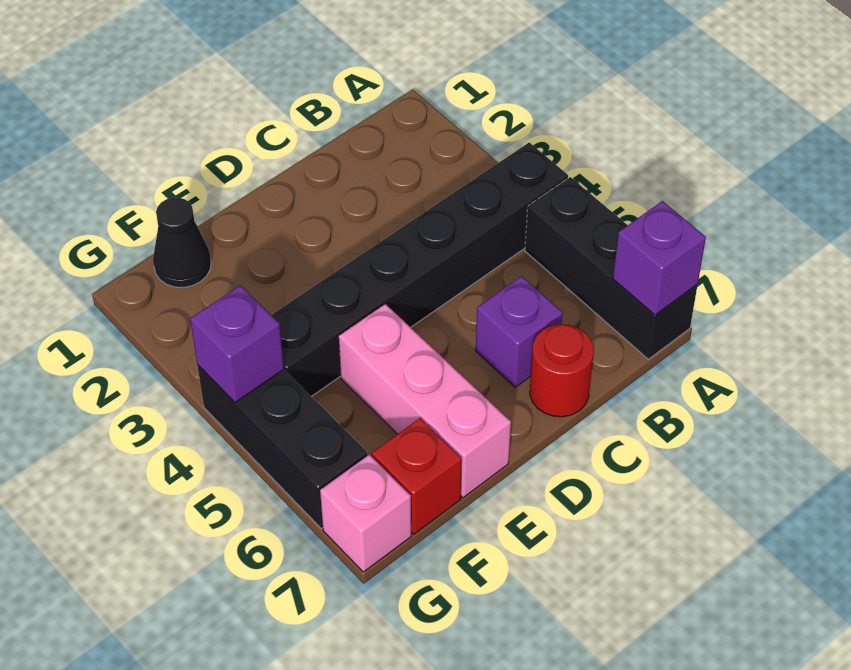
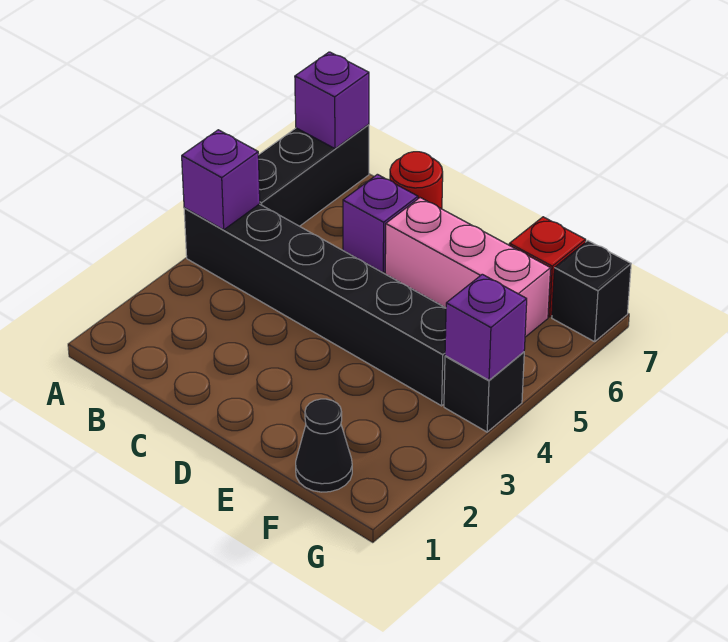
none -> purple brick A4 level 2
pink brick E5:E7 level 1 -> pink brick D6:F6 level 1
black brick G4:G6 level 1 -> black brick G4 level 1
pink brick G7 level 1 -> black brick G7 level 1

